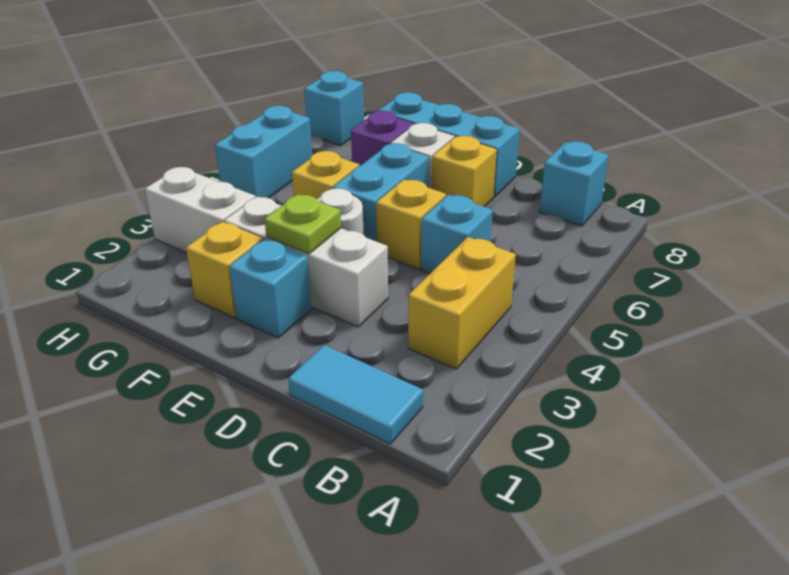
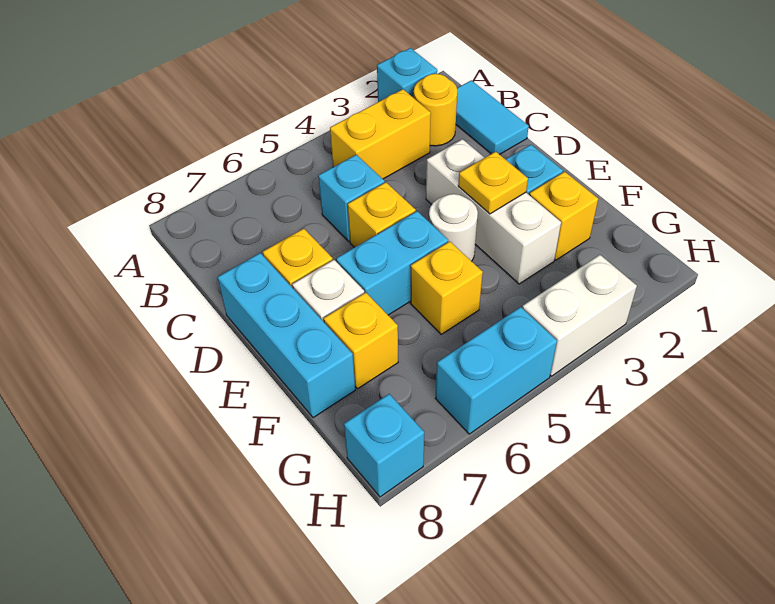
none -> yellow round brick B2 level 1
cyan brick B8 level 1 -> cyan brick A2 level 1
lime plate E3 level 2 -> yellow plate E3 level 2
purple brick F7 level 1 -> yellow brick F7 level 1
white brick G3:H3 level 1 -> white brick H3:H4 level 1

